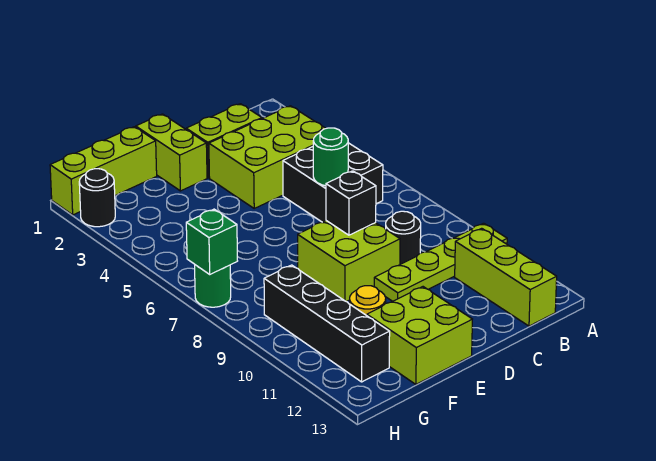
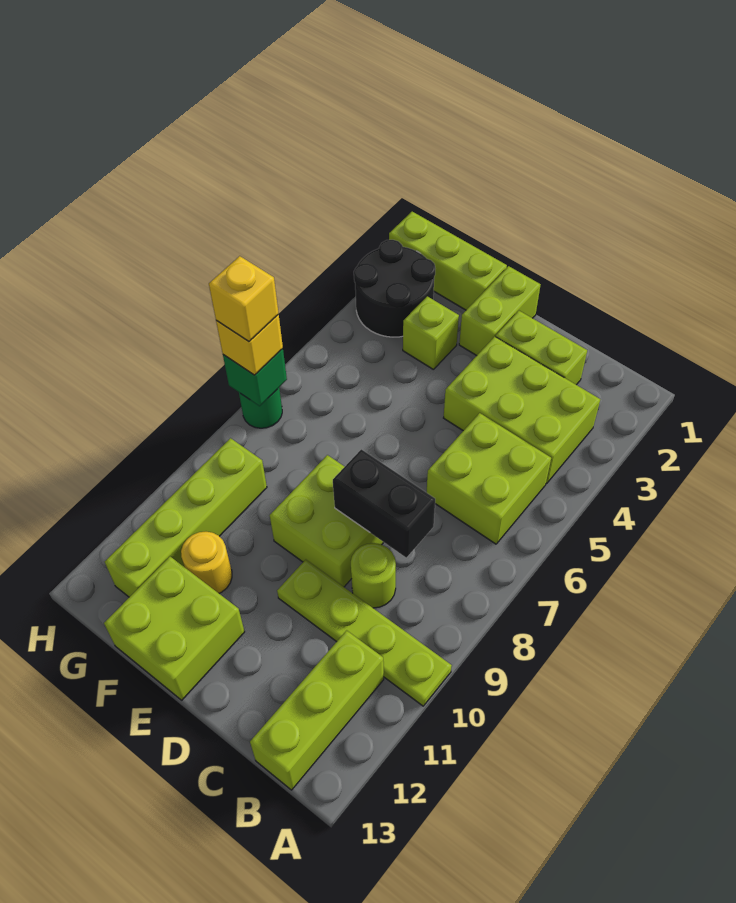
black brick B5:C6 level 1 -> lime brick B5:C6 level 1
green round brick C6 level 2 -> none
black round brick C9 level 1 -> lime round brick C9 level 1
black brick D8 level 2 -> black brick C8:D8 level 2
none -> lime brick F3 level 1
black brick G9:G12 level 1 -> lime brick G9:G12 level 1
black round brick H2 level 1 -> black round brick G2:H3 level 1
none -> yellow brick H7 level 3
none -> yellow brick H7 level 4

